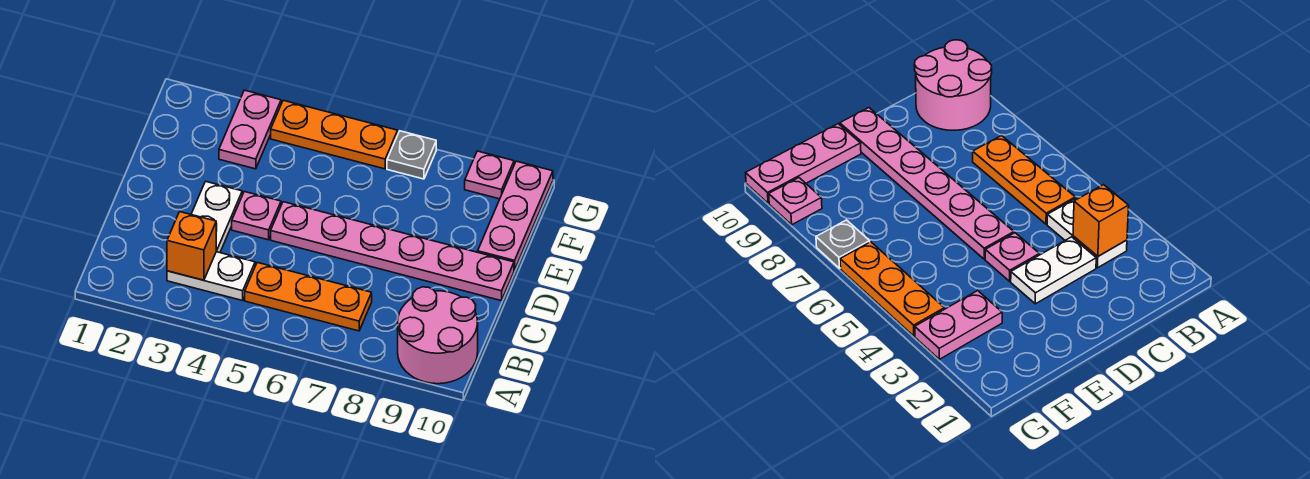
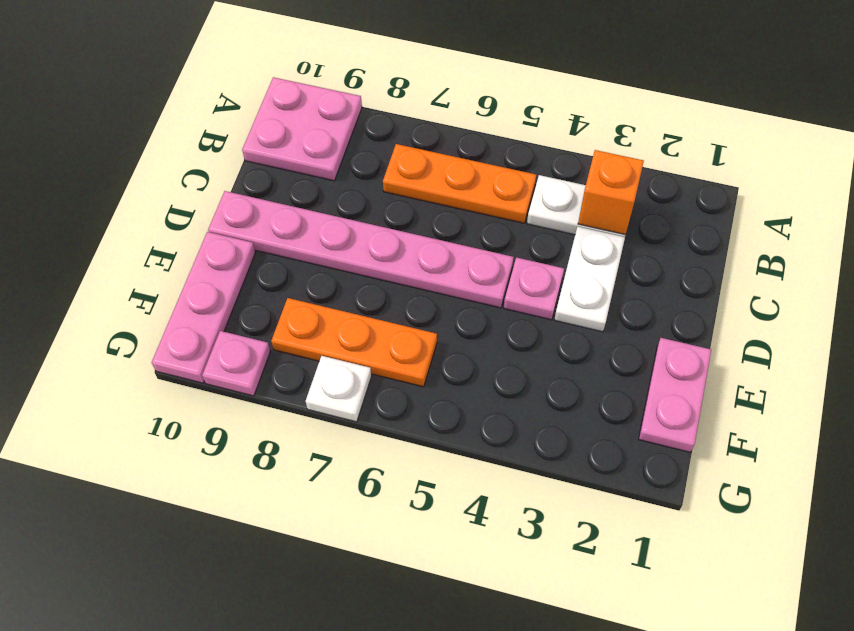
pink round brick A9:B10 level 1 -> pink plate A9:B10 level 1
pink plate F3:G3 level 1 -> pink plate E1:F1 level 1
orange plate G4:G6 level 1 -> orange plate F6:F8 level 1
grey plate G7 level 1 -> white plate G7 level 1

